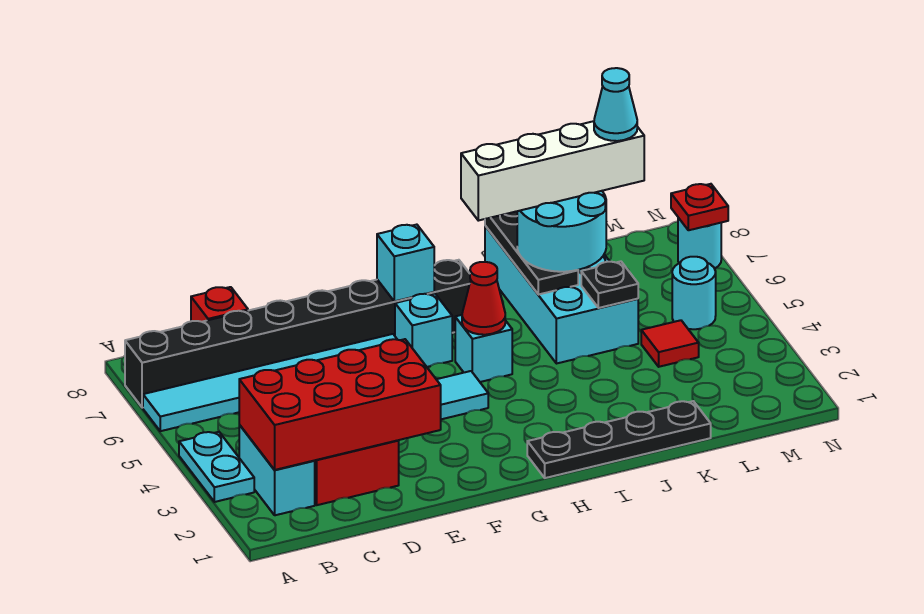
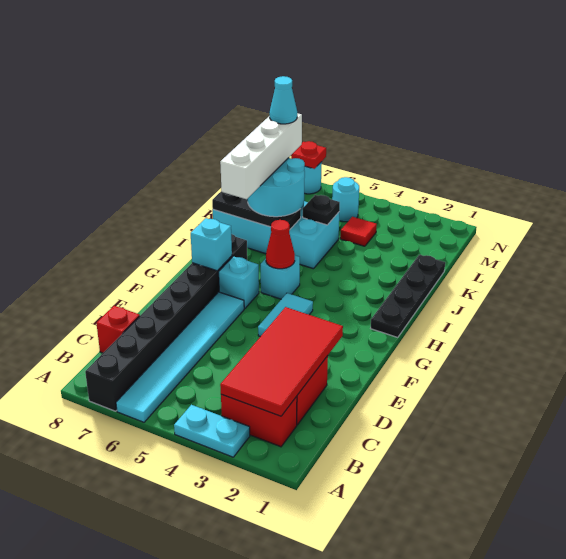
cyan brick B2:B3 level 1 -> red brick B2:B3 level 1
red brick B2:E3 level 2 -> red tile B2:E3 level 2

